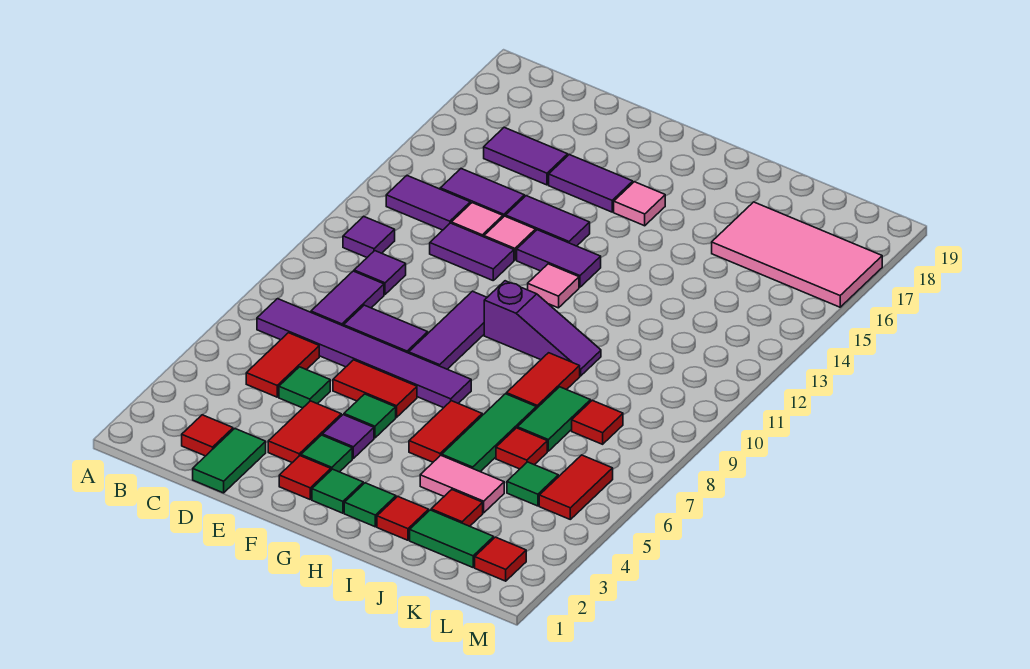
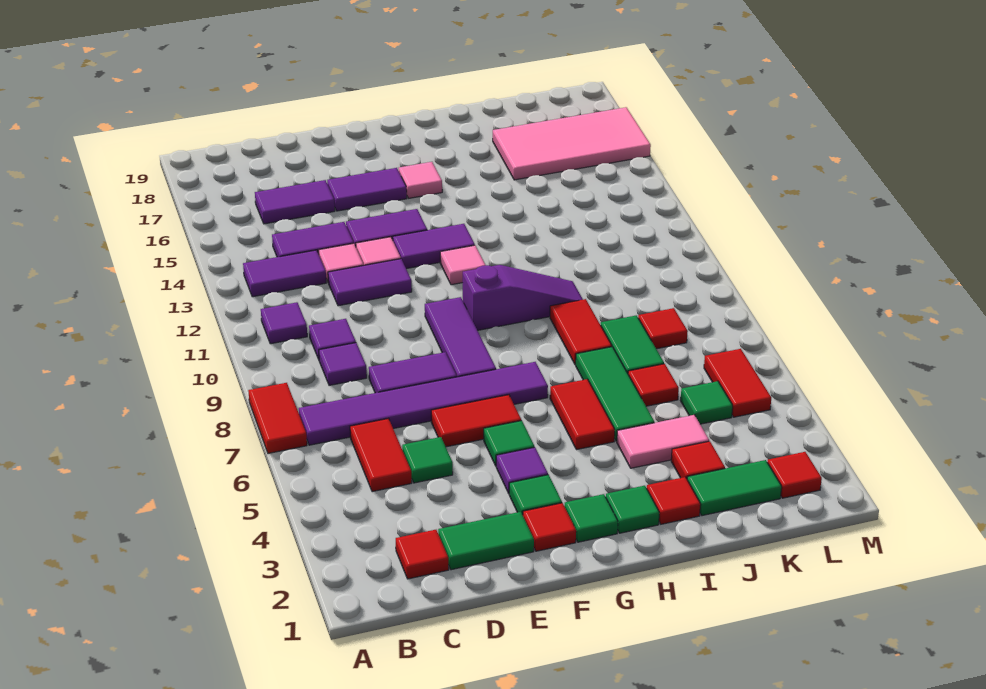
purple tile C8:C9 level 1 -> purple tile C9 level 1
green tile D1:D2 level 1 -> green tile D2:E2 level 1
red tile E3:E4 level 1 -> red tile A7:A8 level 1

